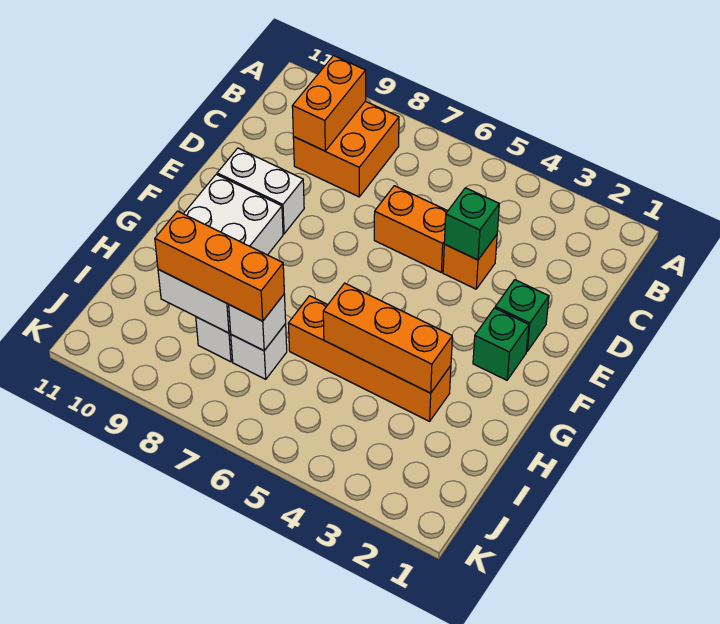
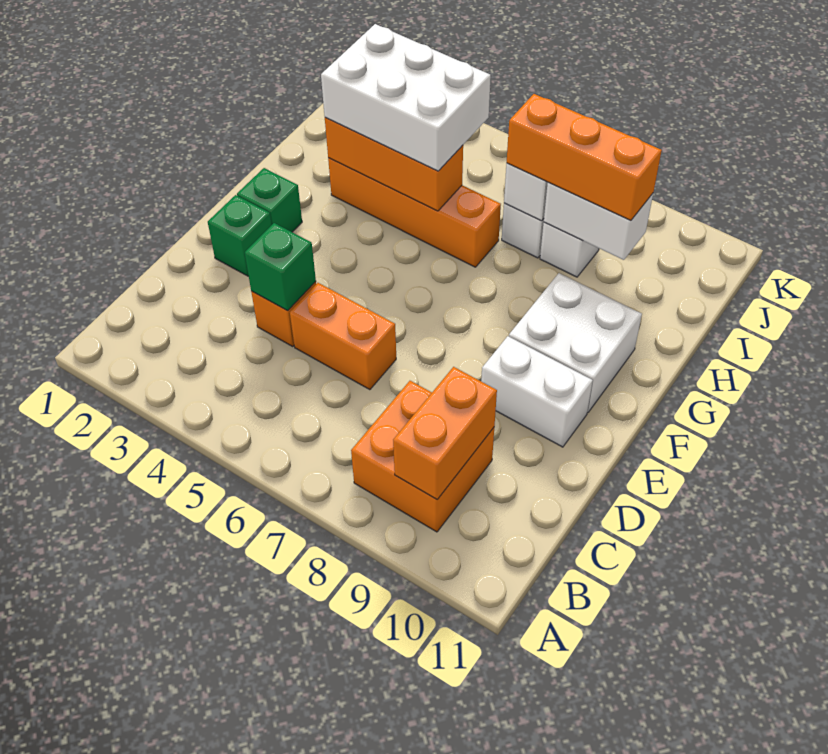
none -> white brick H3:I5 level 3

